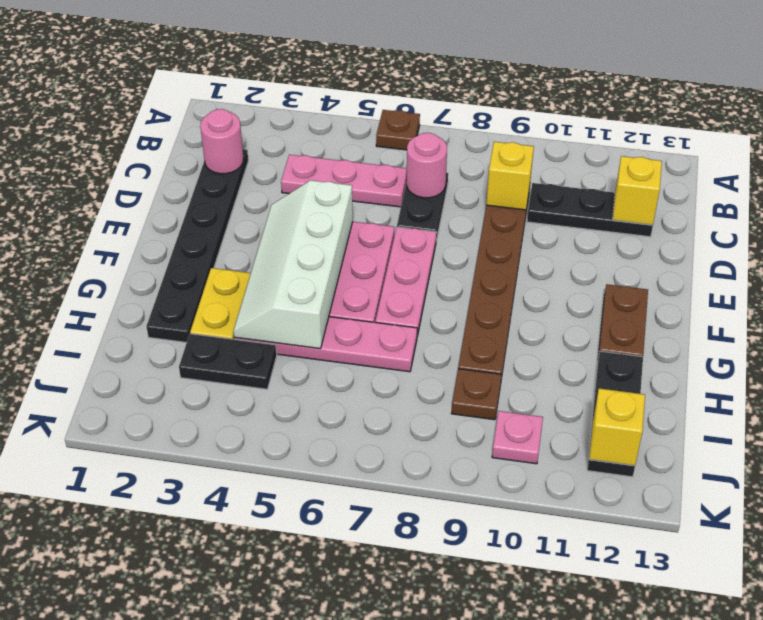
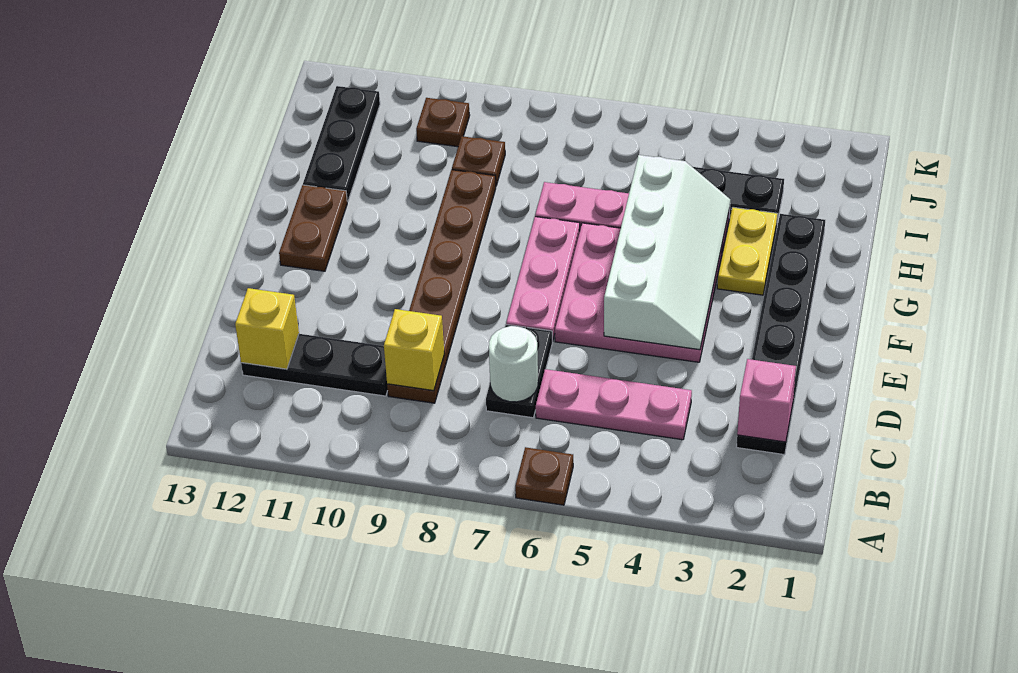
pink round brick C2 level 2 -> pink brick C2 level 2
pink round brick C7 level 2 -> white round brick C7 level 2
pink plate J10 level 1 -> brown plate J10 level 1
yellow brick J12 level 2 -> none

